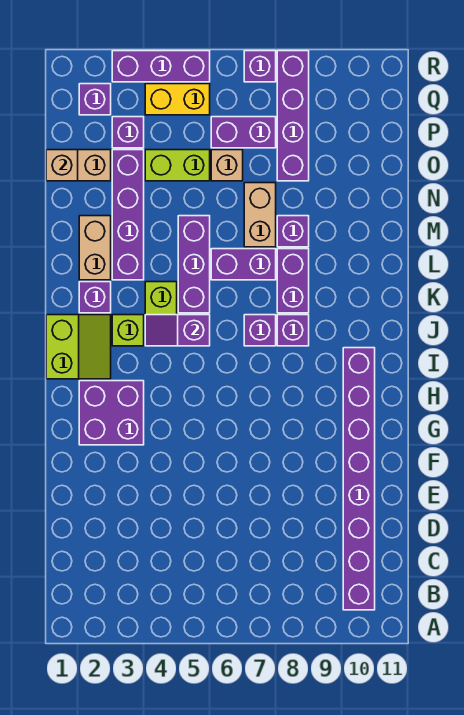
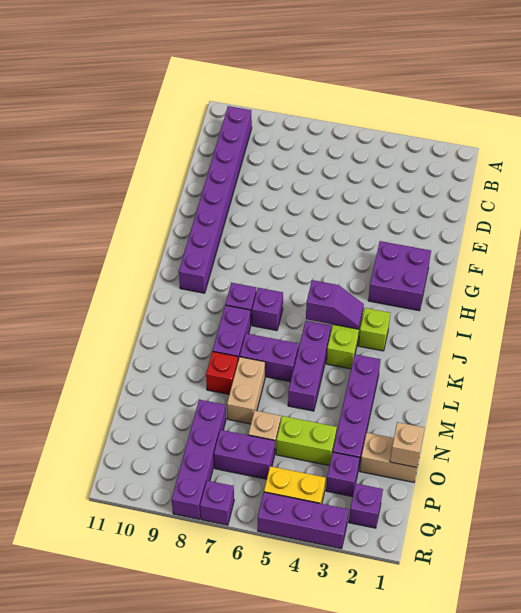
lime slope I1:J2 level 1 top 1 -> none
purple brick K2 level 1 -> none
tan brick L2:M2 level 1 -> none
purple brick M8 level 1 -> red brick M8 level 1

